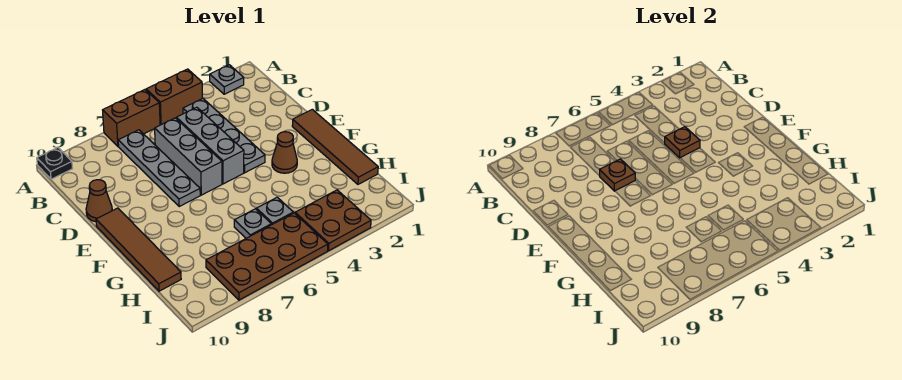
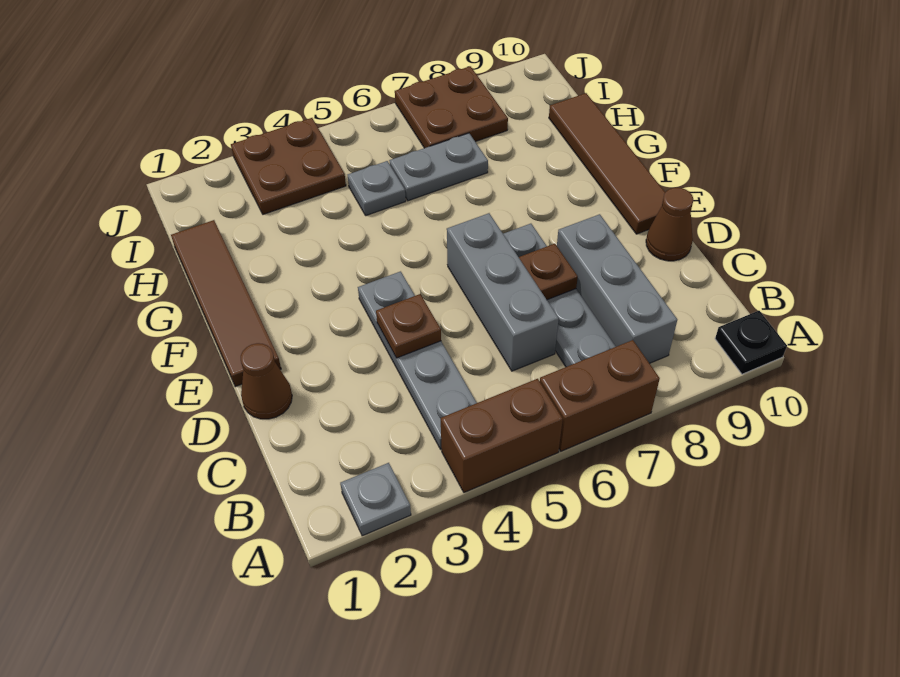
grey brick C5:E5 level 1 -> grey brick B8:D8 level 1
brown cone F3 level 1 -> brown cone D1 level 1
grey plate H6 level 1 -> grey plate H6:H7 level 1
brown plate I5:J8 level 1 -> brown plate I7:J8 level 1

